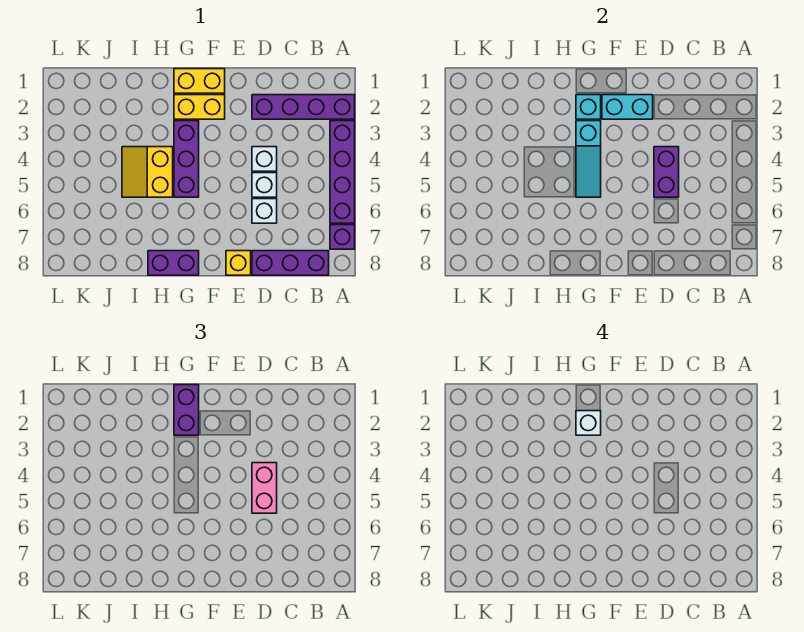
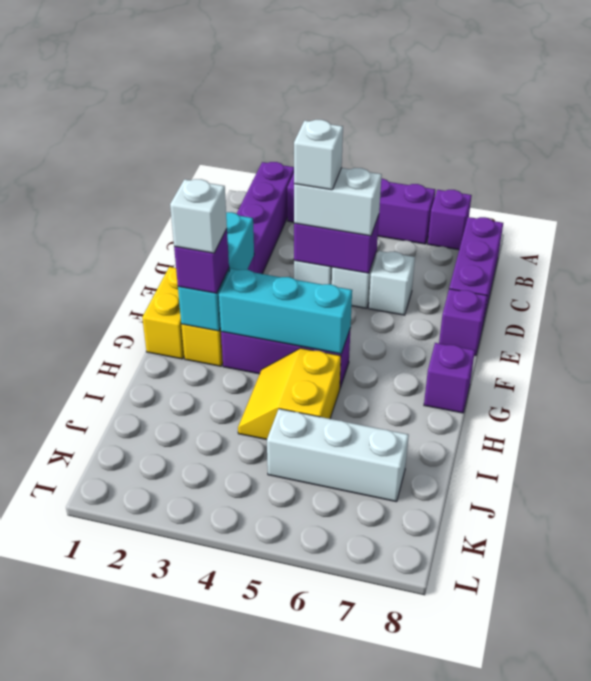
pink brick D4:D5 level 3 -> white brick D4:D5 level 3
none -> white brick D4 level 4
yellow brick E8 level 1 -> purple brick E8 level 1
purple brick G1:G2 level 3 -> purple brick G2 level 3
cyan slope G3:G5 level 2 top 3 -> cyan brick G3:G5 level 2
purple brick G8:H8 level 1 -> purple brick G8 level 1
yellow slope H4:I5 level 1 top H -> yellow slope H4:I5 level 1 top 5
none -> white brick J5:J7 level 1

